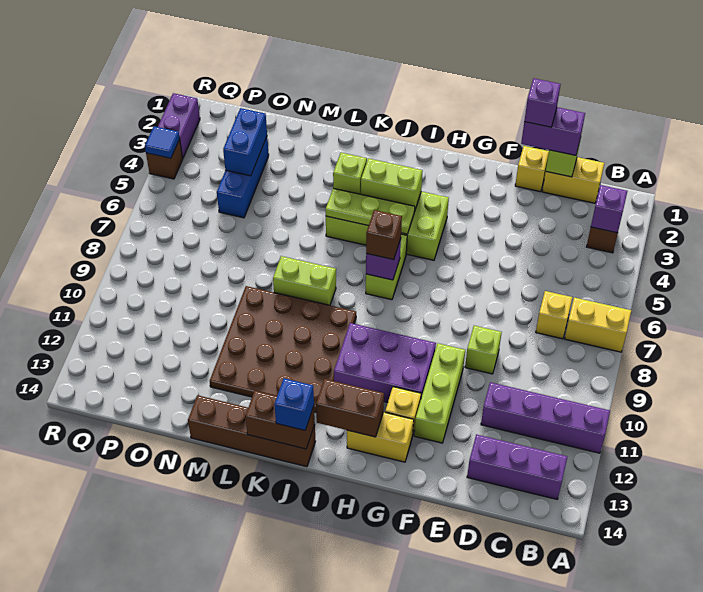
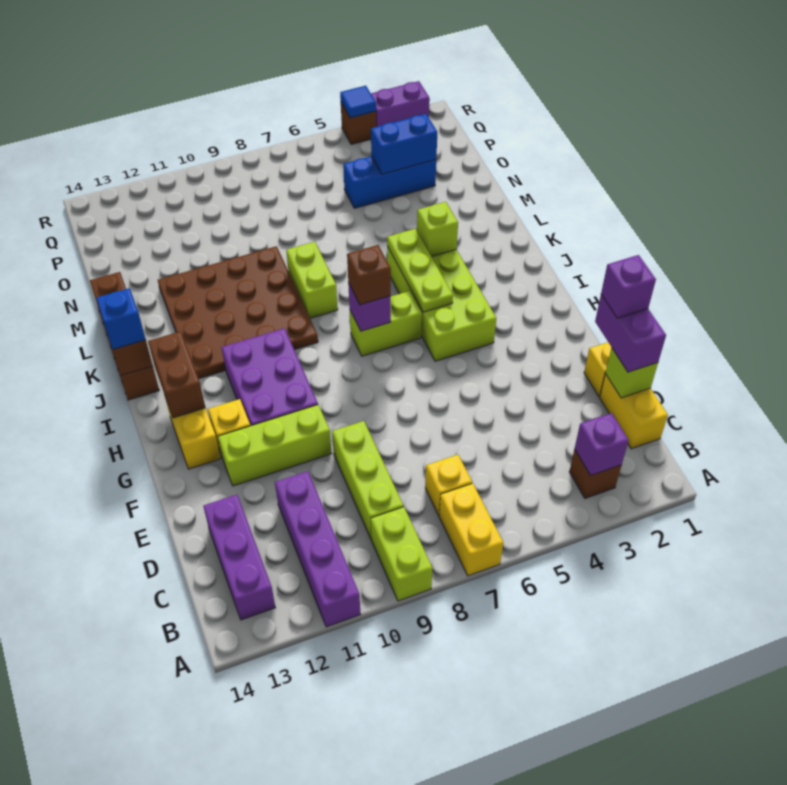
lime brick E9 level 1 -> lime brick C9:E9 level 1
lime brick I4:J4 level 2 -> lime brick A9:B9 level 1

